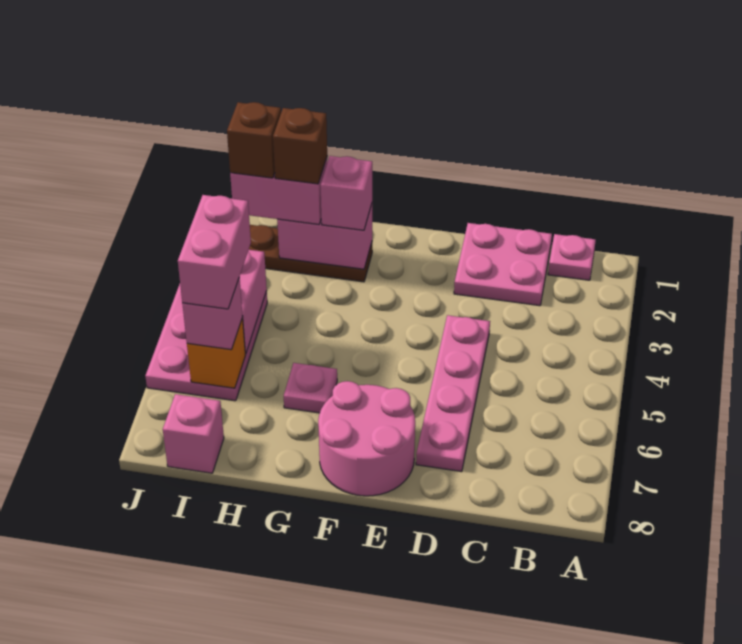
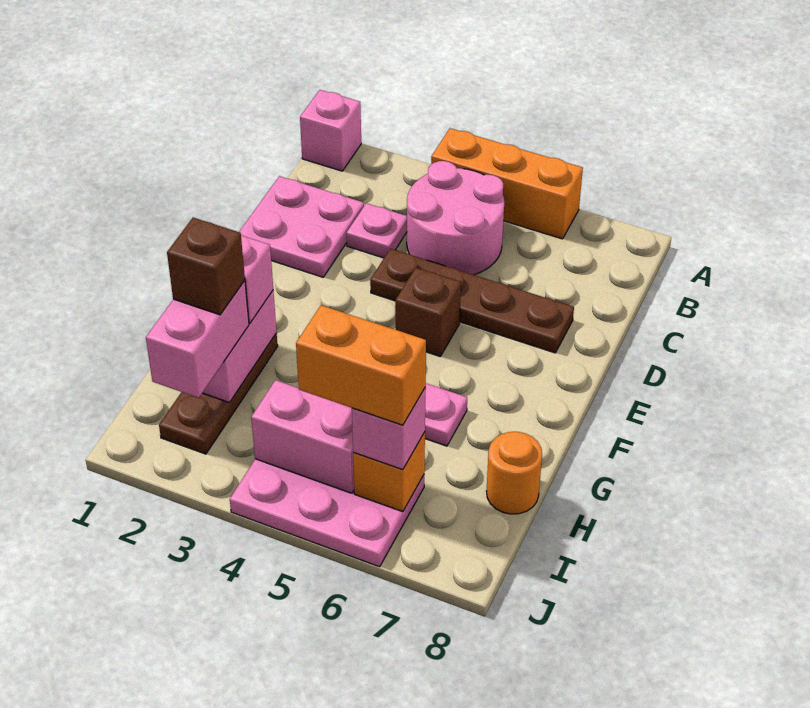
none -> orange brick A4:A6 level 1
pink plate B1 level 1 -> pink plate C3 level 1
pink plate D4:D7 level 1 -> brown plate D4:D7 level 1
pink round brick E7:F8 level 1 -> pink round brick B4:C5 level 1
none -> orange round brick H8 level 1
brown brick I2 level 4 -> brown brick E5 level 1
pink brick I5:I6 level 4 -> orange brick I5:I6 level 4
pink brick I8 level 1 -> pink brick A1 level 1

